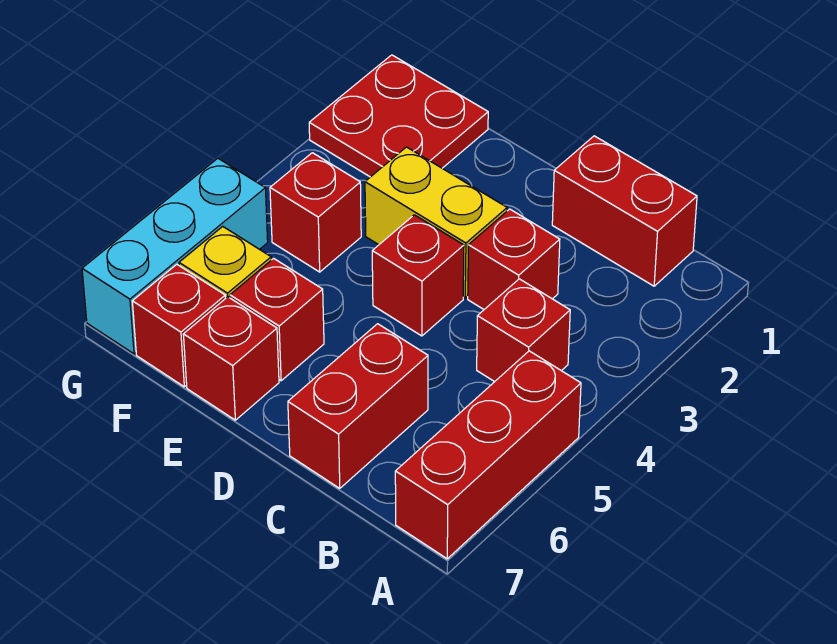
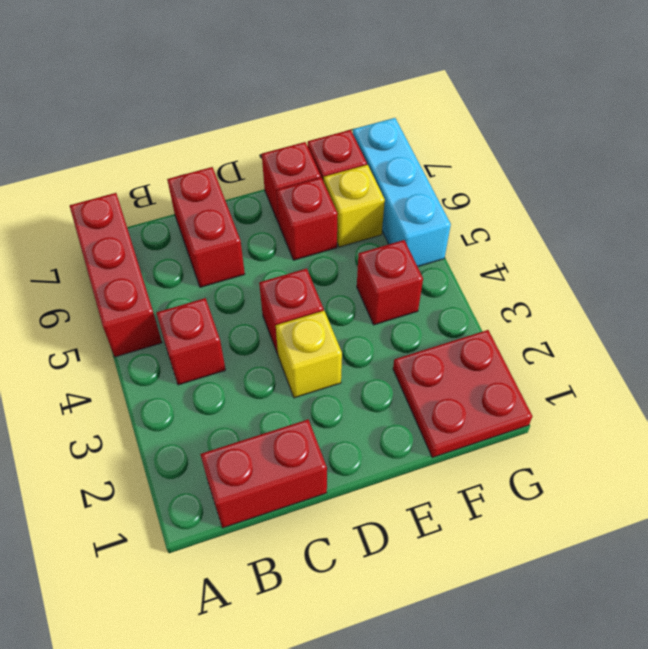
red brick C3 level 1 -> none
yellow brick D3:E3 level 1 -> yellow brick D3 level 1

